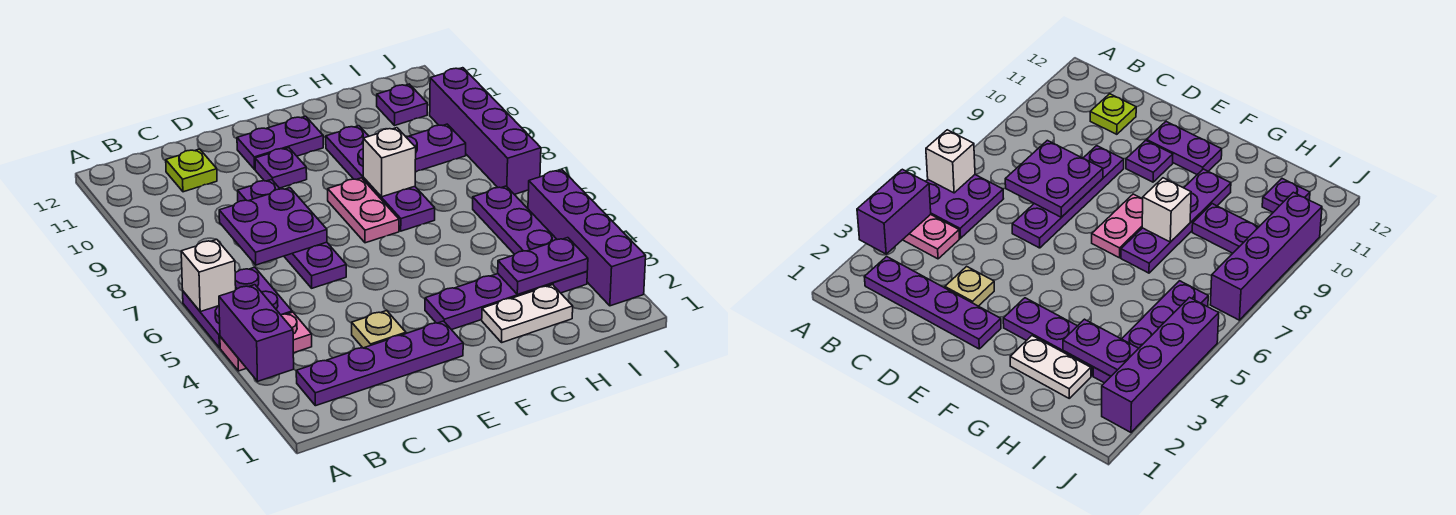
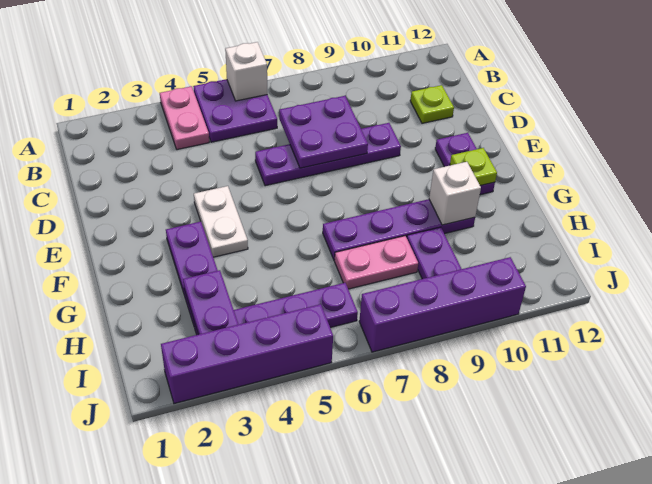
purple brick A3:A4 level 2 -> none
purple plate B2:E2 level 1 -> none
tan plate D3 level 1 -> none
purple plate E10 level 1 -> none
pink plate F7:F8 level 1 -> pink plate H7:H8 level 1
none -> lime plate F11 level 2
white plate G2:H2 level 1 -> white plate E4:F4 level 1
white brick G8 level 2 -> white brick G10 level 2
purple plate I11 level 1 -> none

